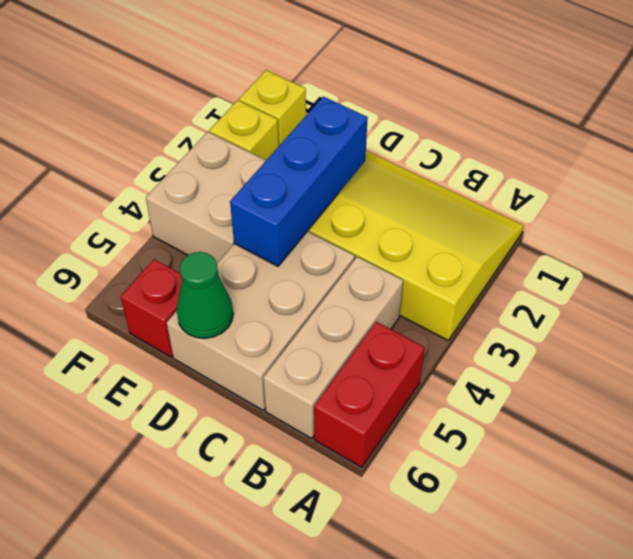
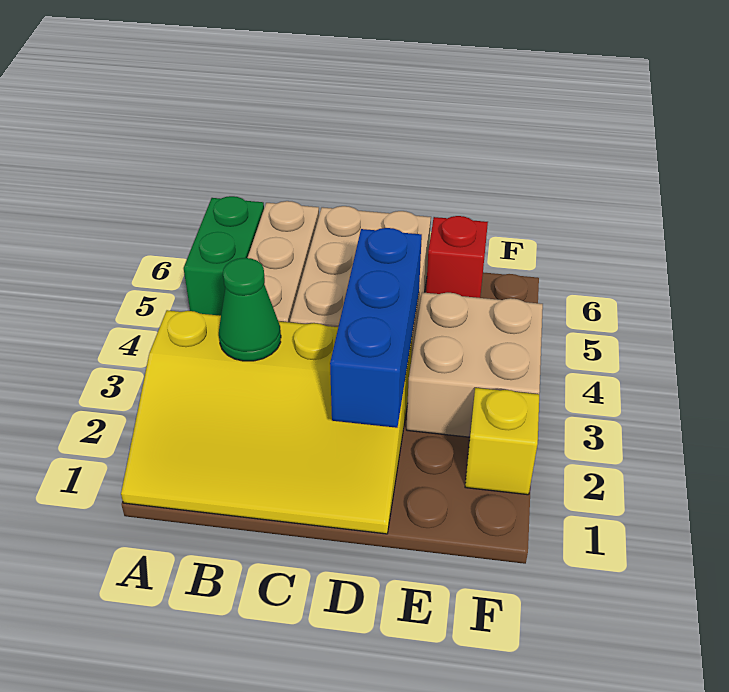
red brick A5:A6 level 1 -> green brick A5:A6 level 1
green cone D6 level 2 -> green cone B3 level 2
yellow brick F1 level 1 -> none

